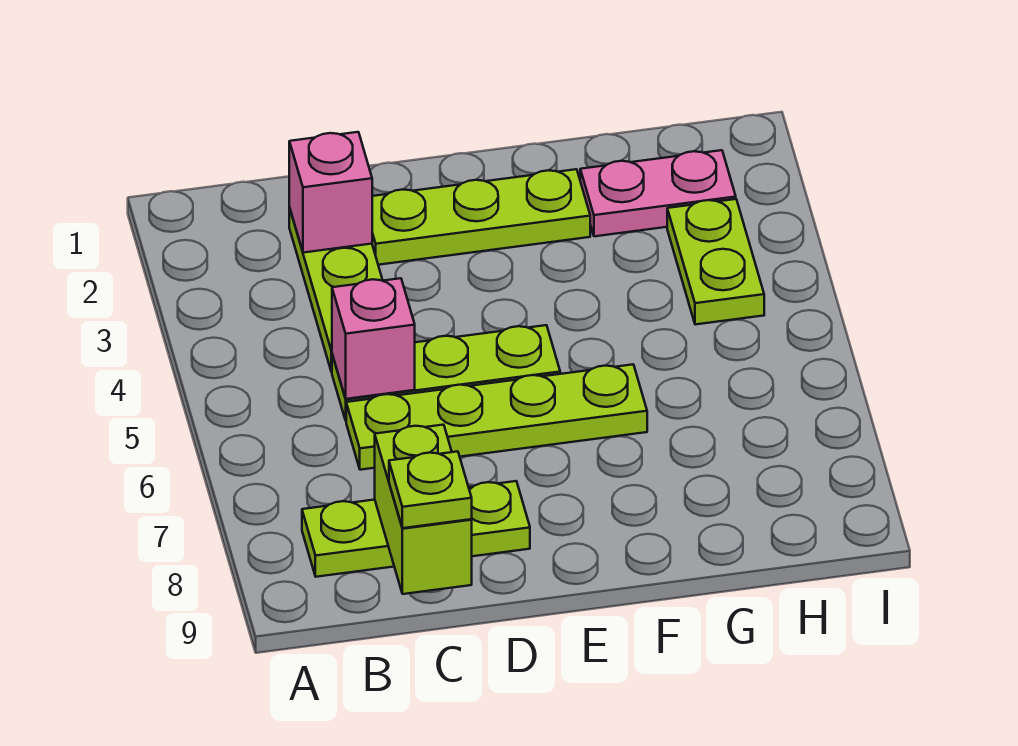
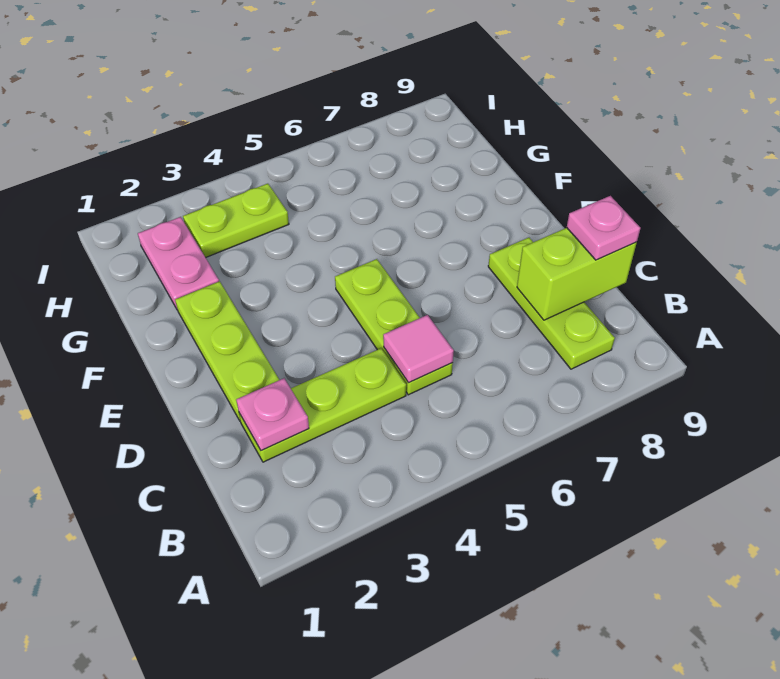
pink brick C2 level 2 -> pink plate C2 level 2
pink brick C5 level 2 -> pink tile C5 level 2
lime plate C6:F6 level 1 -> none
lime plate C9 level 3 -> pink plate C9 level 3

